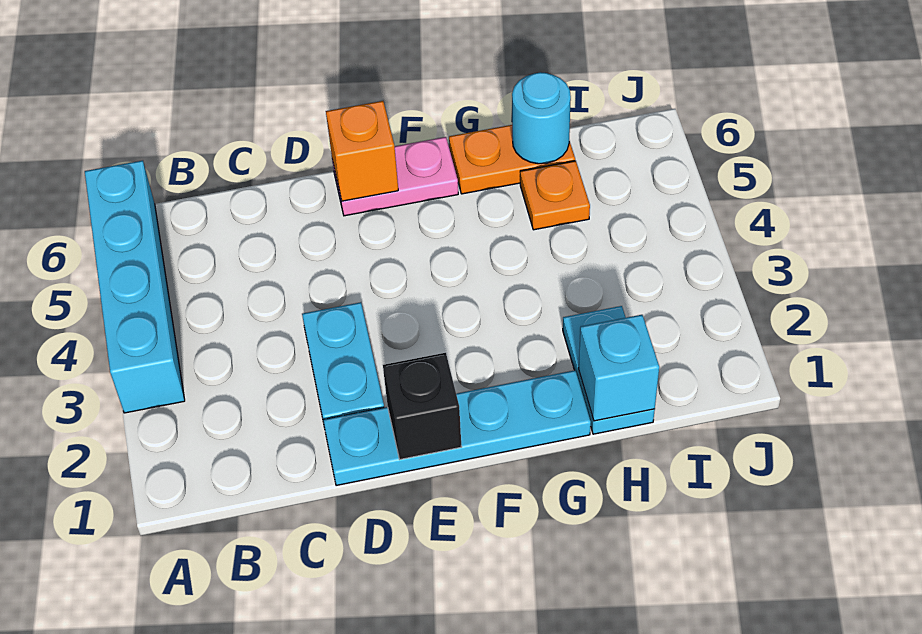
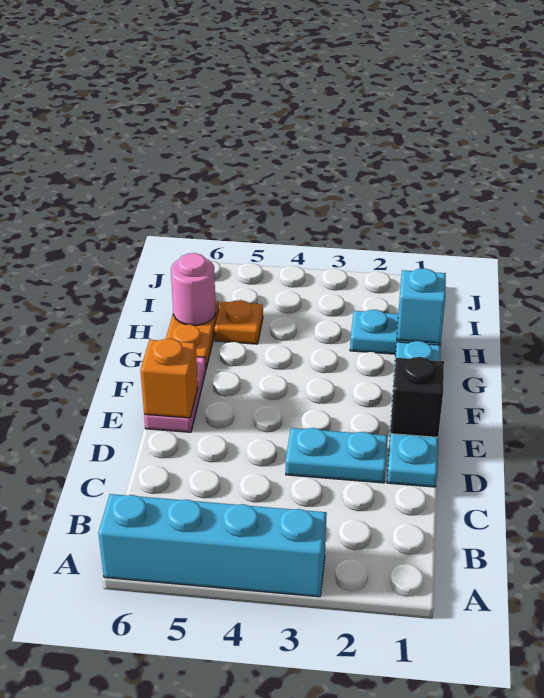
cyan round brick H6 level 2 -> pink round brick H6 level 2

